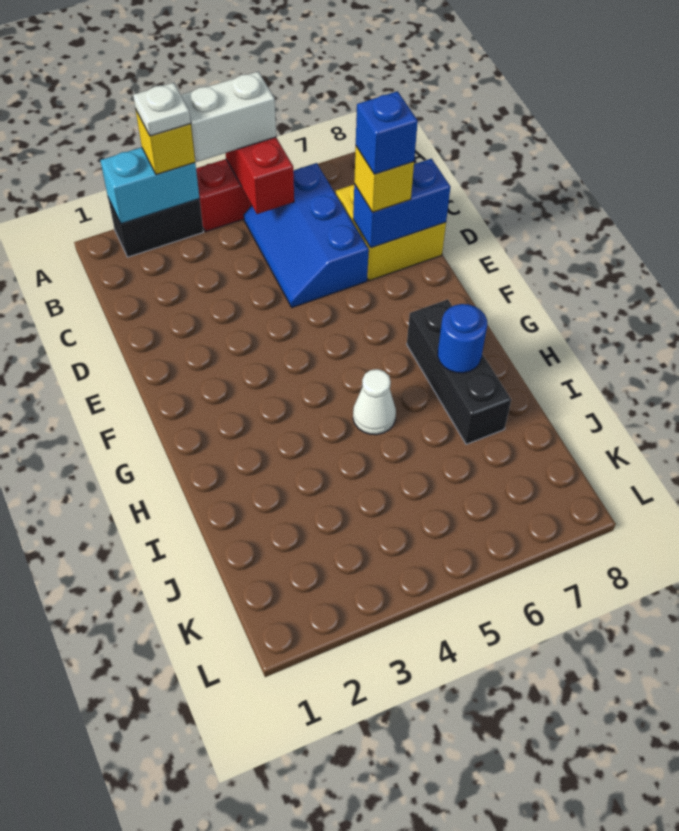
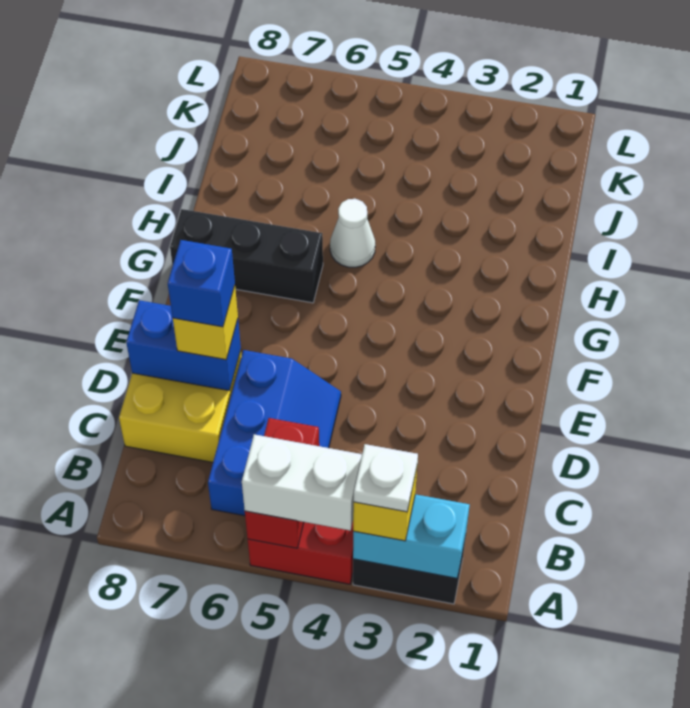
black brick G7:I7 level 1 -> black brick G6:G8 level 1
blue round brick H7 level 2 -> none

